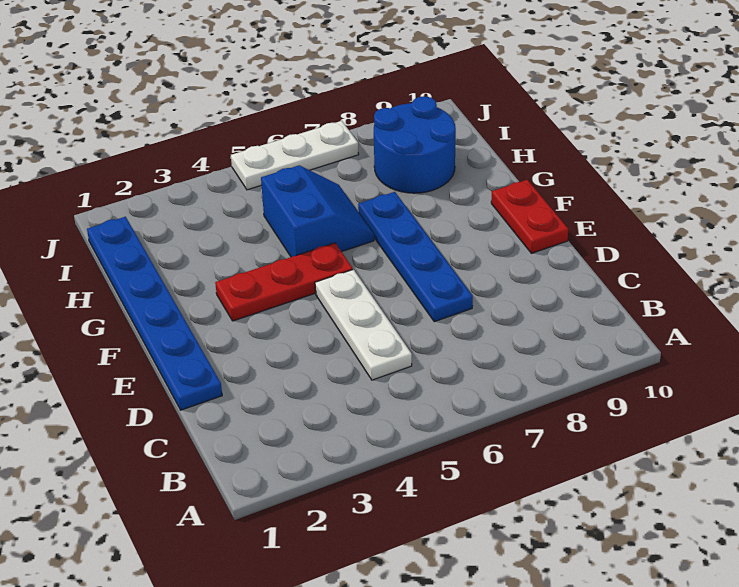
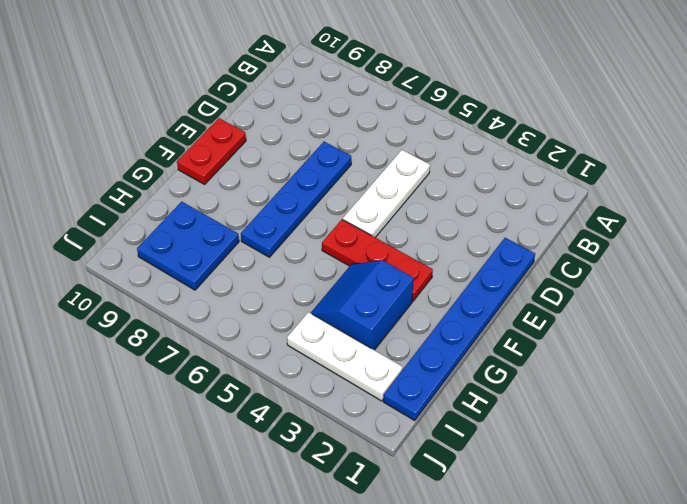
blue slope G5:H6 level 1 top 5 -> blue slope G3:H4 level 1 top 3
blue round brick H8:I9 level 1 -> blue plate H8:I9 level 1
white plate J5:J7 level 1 -> white plate I2:I4 level 1

